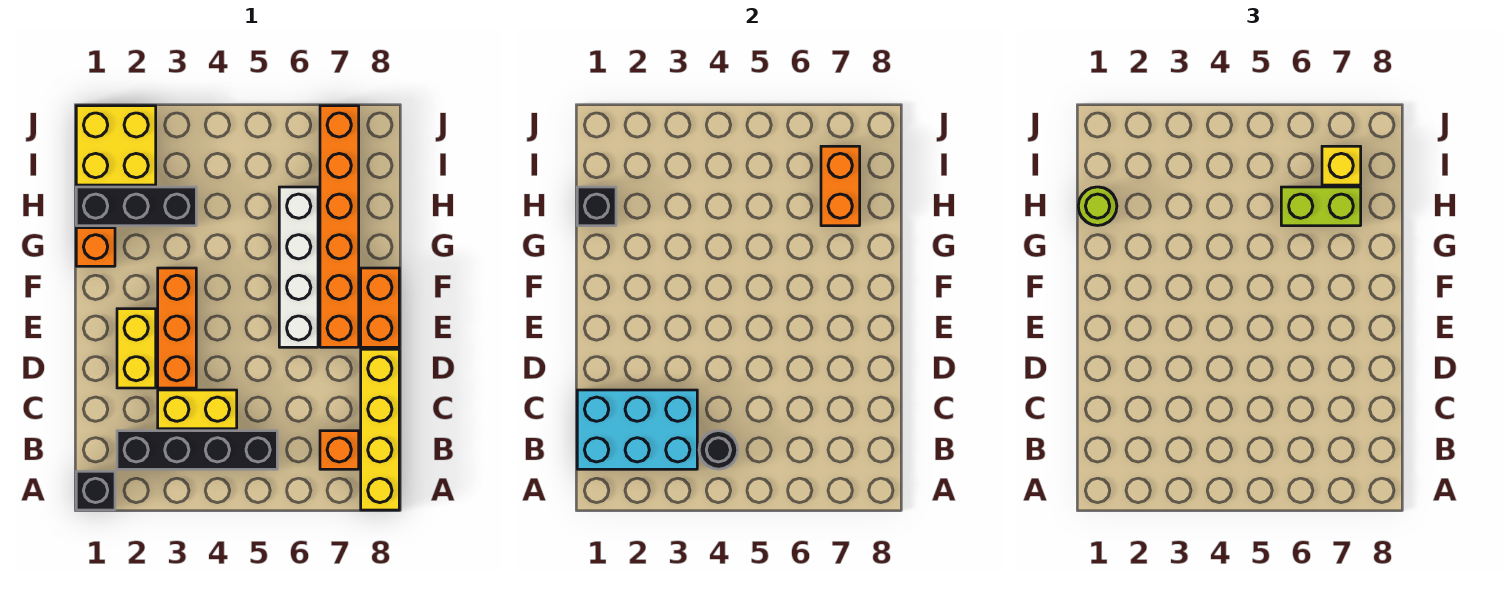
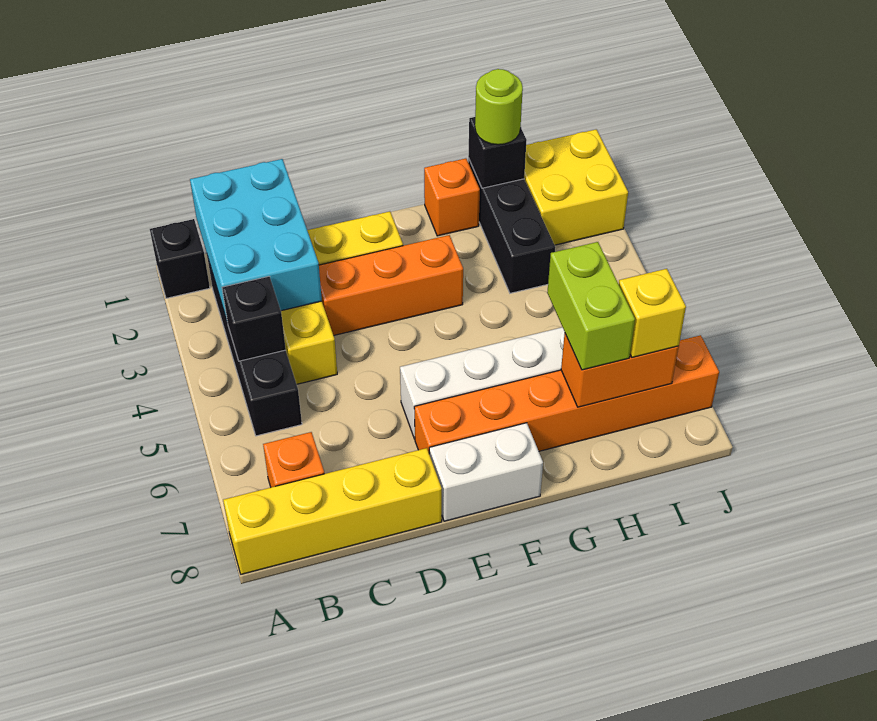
black round brick B4 level 2 -> black brick B4 level 2
orange brick E8:F8 level 1 -> white brick E8:F8 level 1

